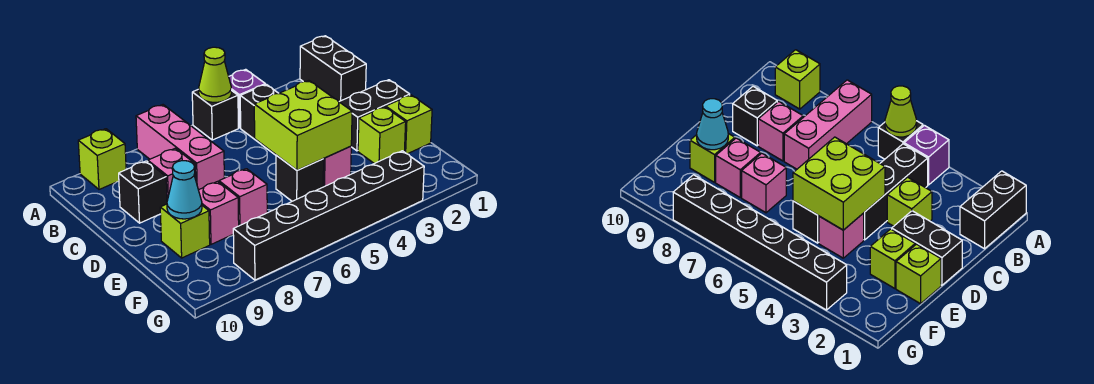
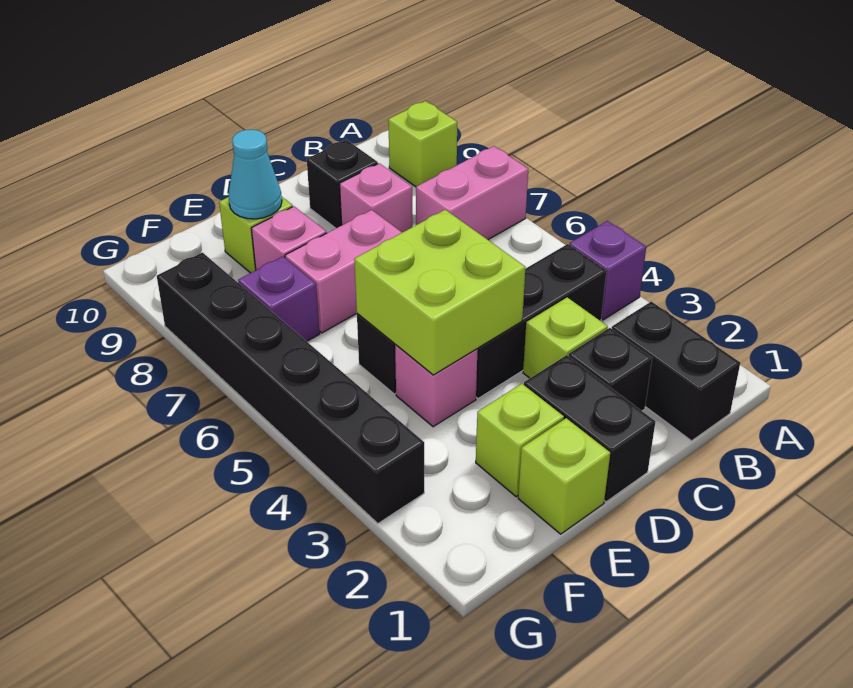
black brick A1:B1 level 1 -> black brick B1:B2 level 1
black brick A5 level 1 -> black brick C2 level 1
lime cone A5 level 2 -> none
pink brick A7:C7 level 1 -> pink brick A7:B7 level 1
pink brick E7 level 1 -> pink brick D7:E7 level 1
none -> purple brick F7 level 1

